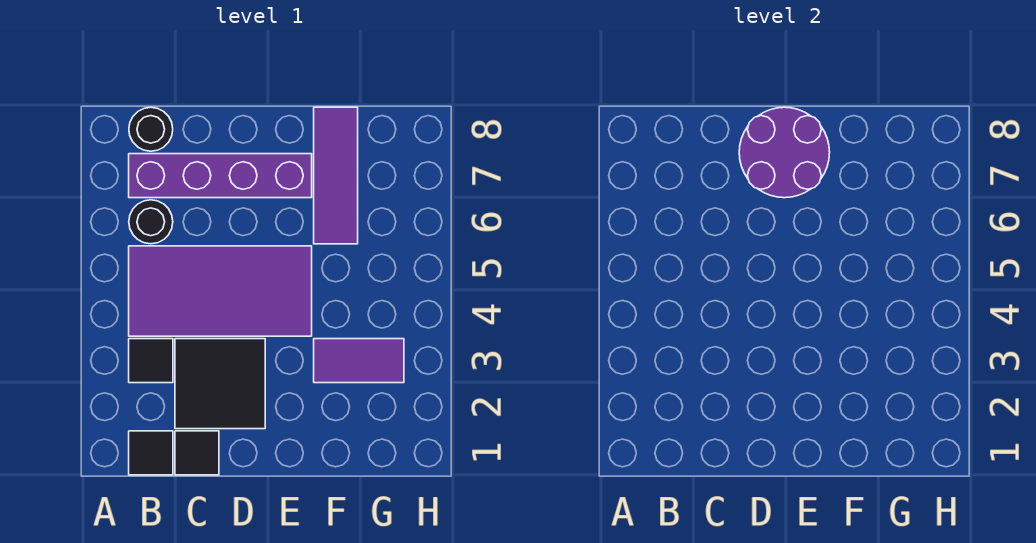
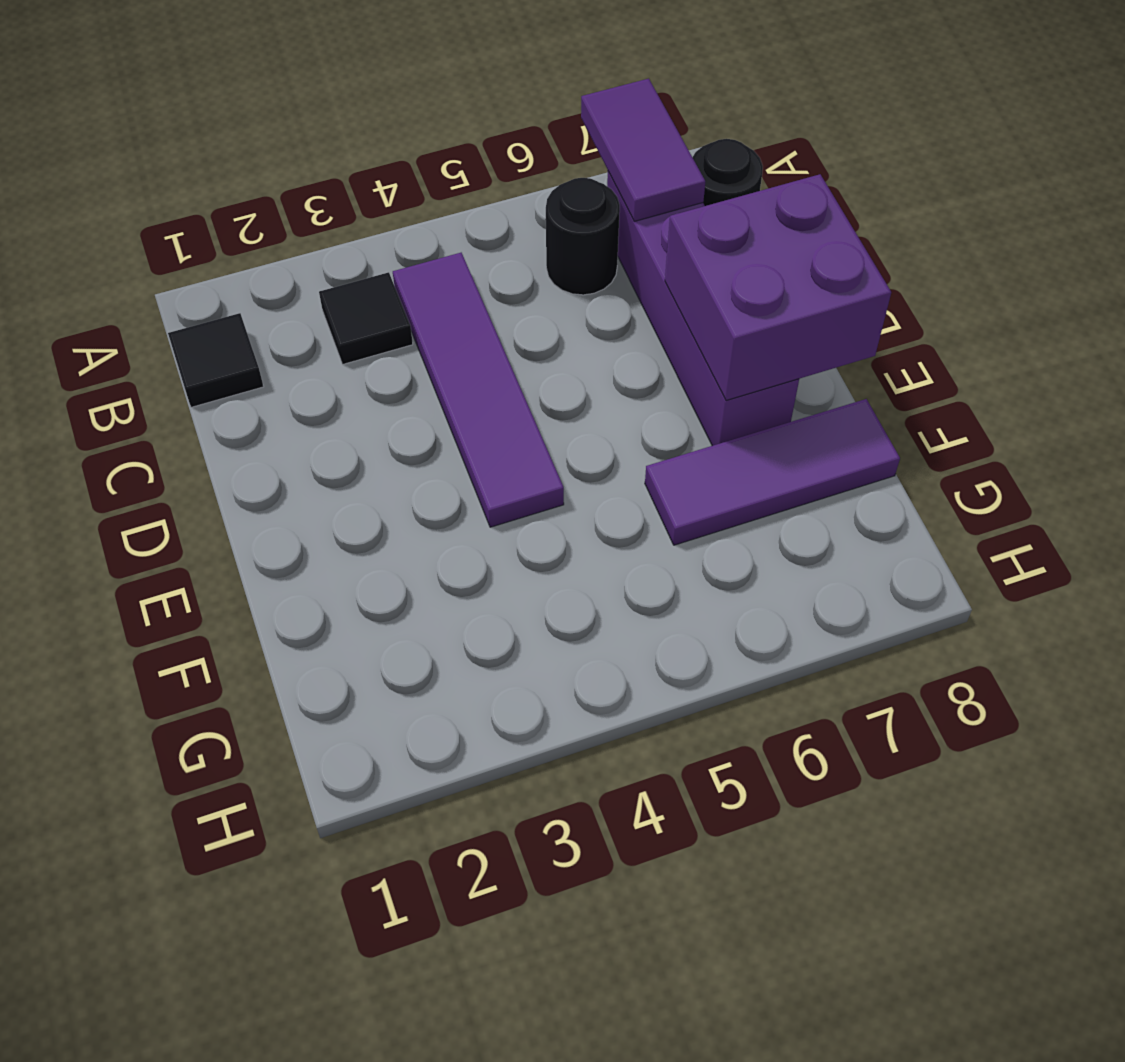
purple tile B4:E5 level 1 -> purple tile B4:E4 level 1
black tile C1 level 1 -> none
black tile C2:D3 level 1 -> none
purple round brick D7:E8 level 2 -> purple brick D7:E8 level 2
purple tile F3:G3 level 1 -> purple tile A7:B7 level 2

